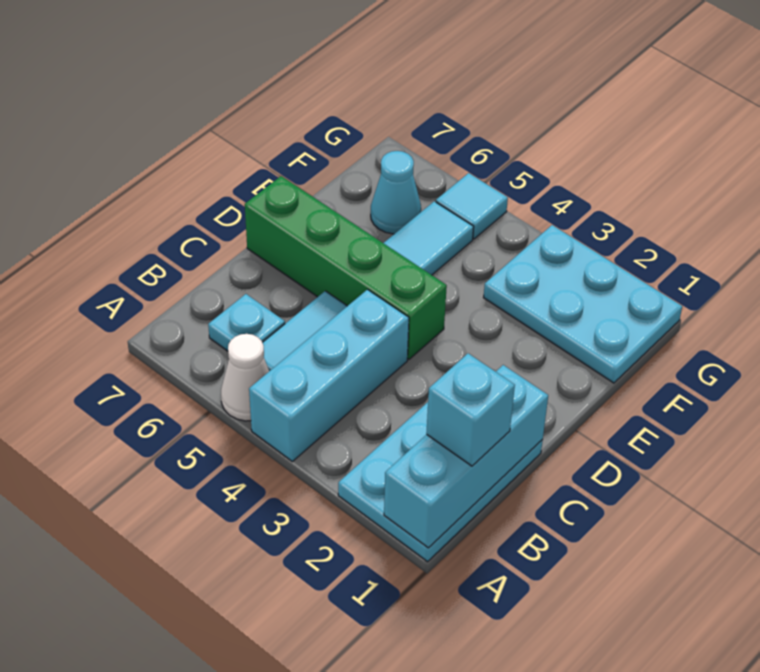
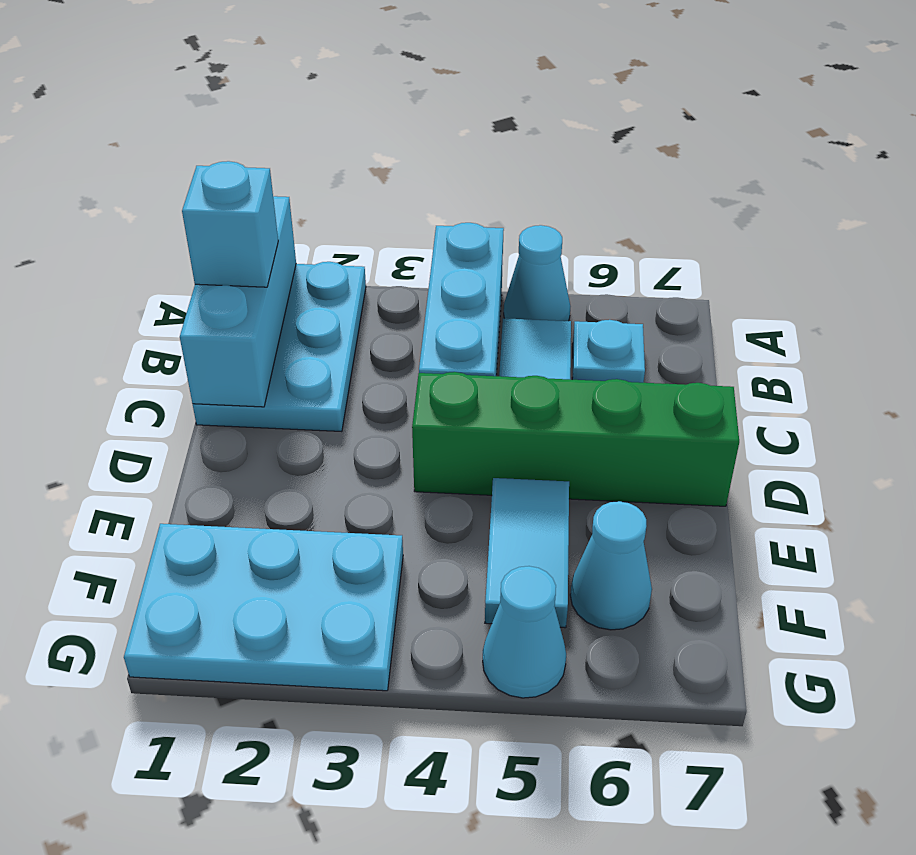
white cone A5 level 1 -> cyan cone A5 level 1
cyan tile G5 level 1 -> cyan cone G5 level 1

